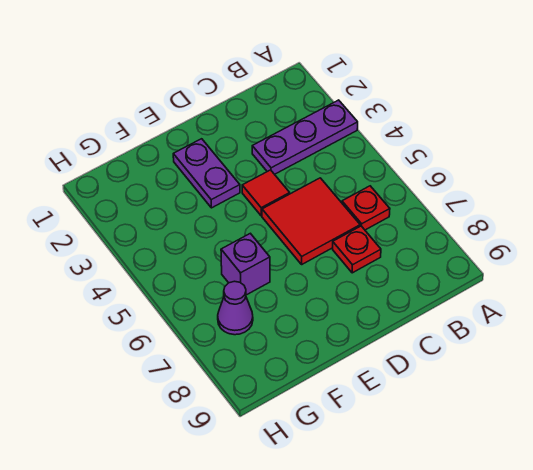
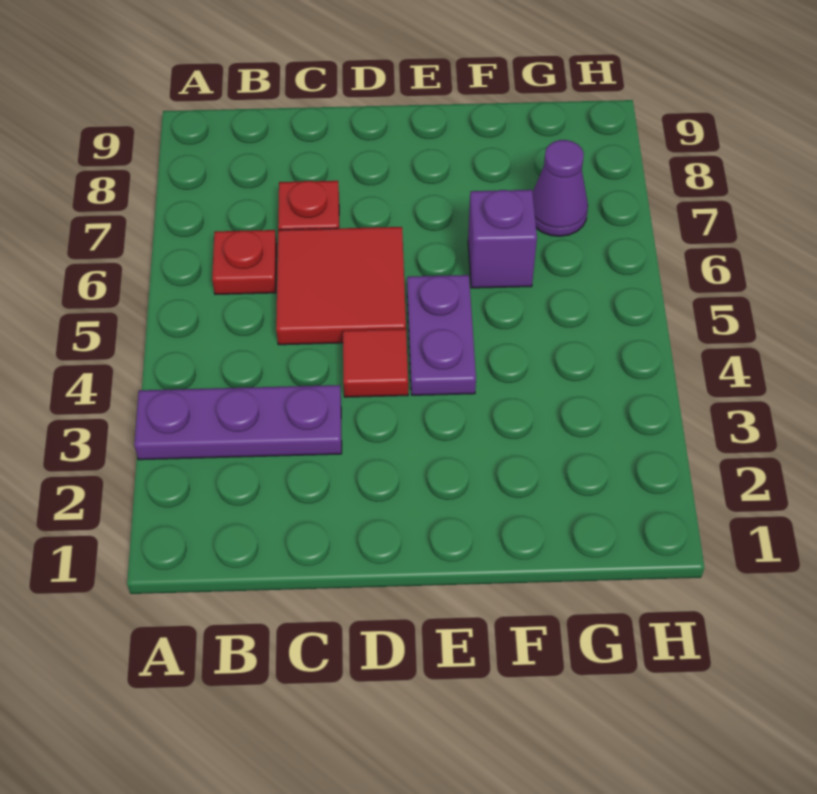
purple plate E2:E3 level 1 -> purple plate E4:E5 level 1

